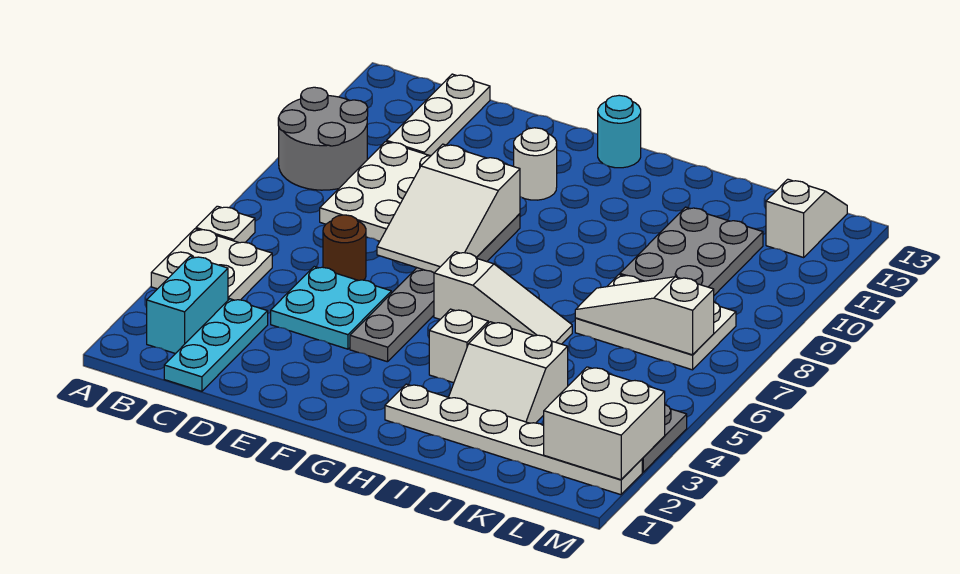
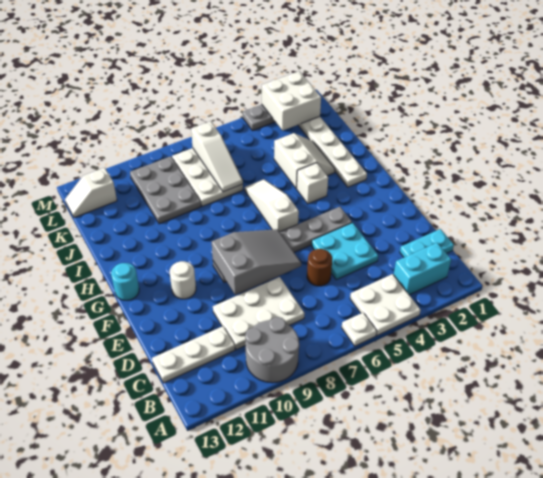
cyan plate C1:C3 level 1 -> cyan plate C1:C2 level 1
white slope E7:F9 level 2 top 9 -> grey slope E7:F9 level 2 top 9
grey plate J9:K11 level 1 -> grey plate J9:L10 level 1

